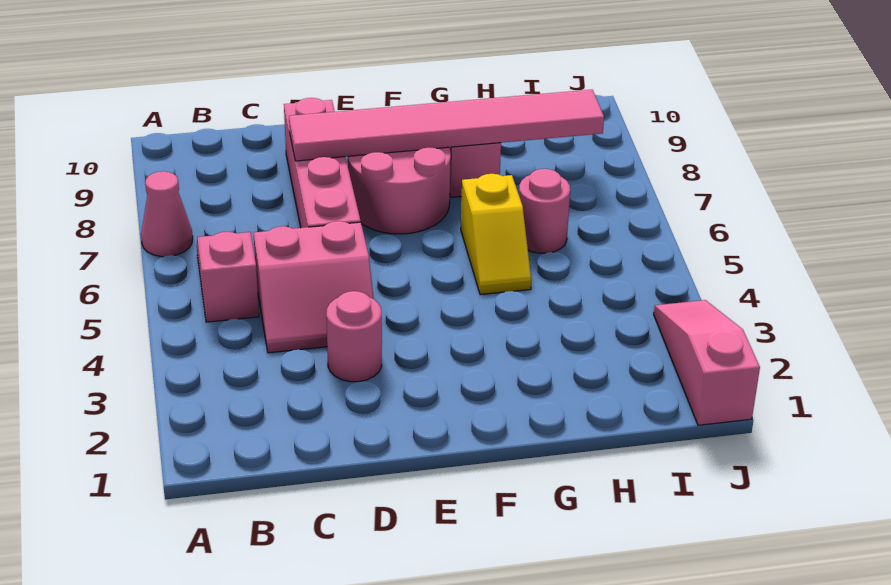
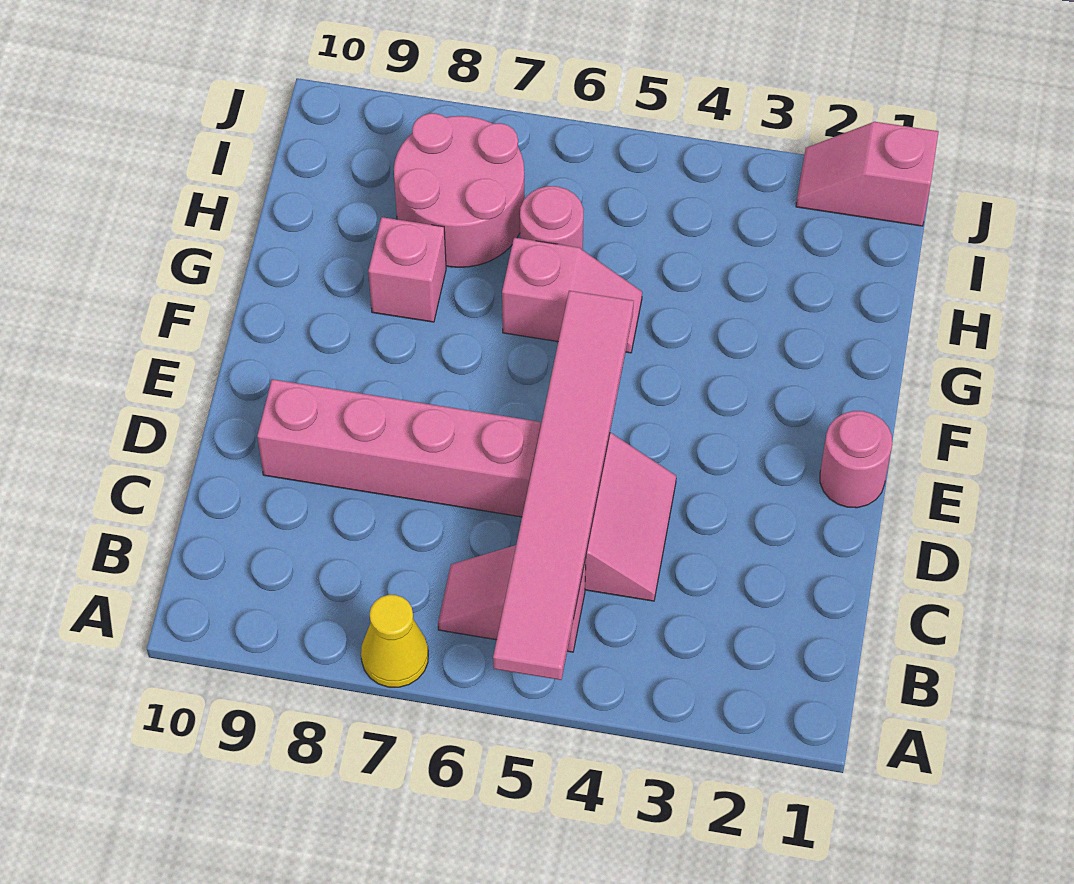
pink cone A7 level 1 -> yellow cone A7 level 1
pink round brick D3 level 1 -> pink round brick E1 level 1
pink tile D8:I8 level 2 -> pink tile A5:F5 level 2
pink round brick E7:F8 level 1 -> pink round brick H7:I8 level 1
yellow slope G5:G6 level 1 top 6 -> pink slope G5:G6 level 1 top 6
pink slope J1:J3 level 1 top 1 -> pink slope J1:J2 level 1 top 1

